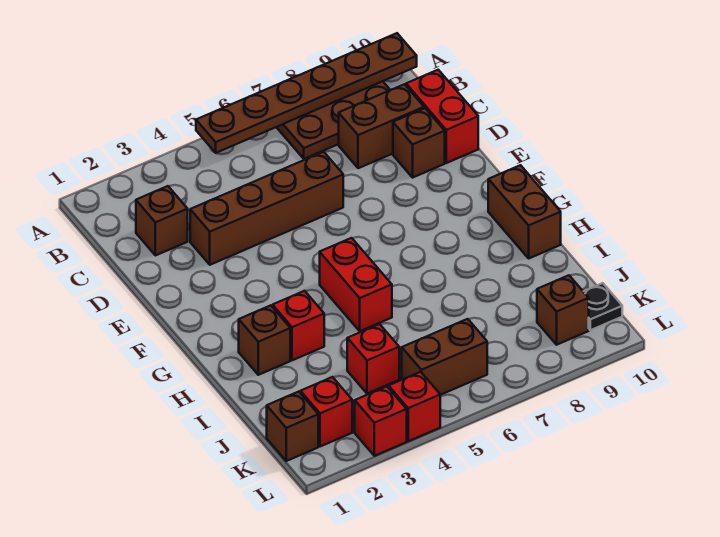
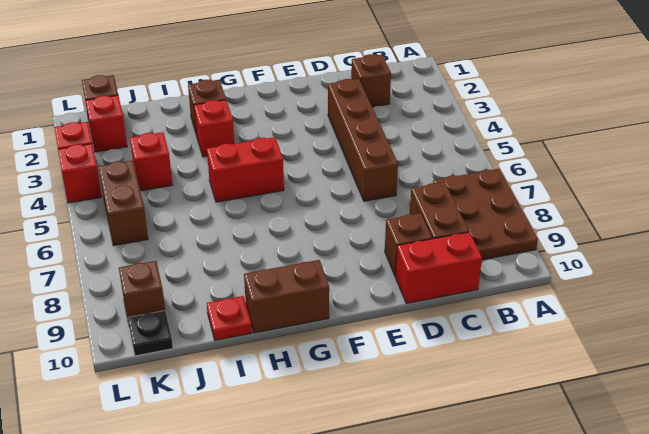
brown plate A5:A10 level 2 -> none
none -> red plate I10 level 1

